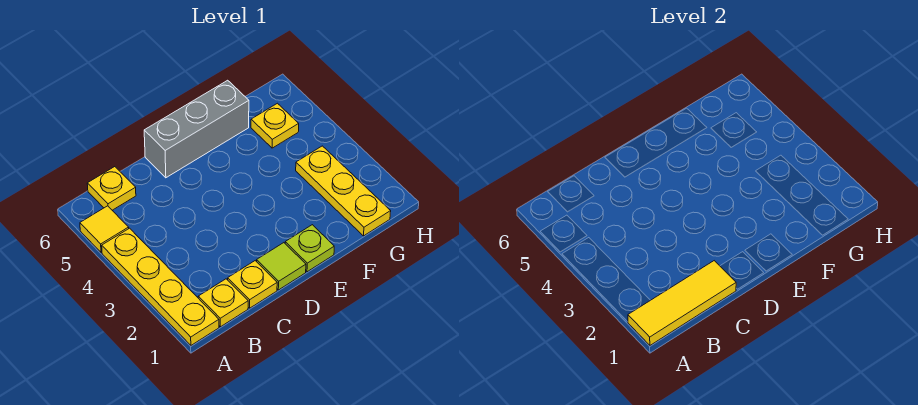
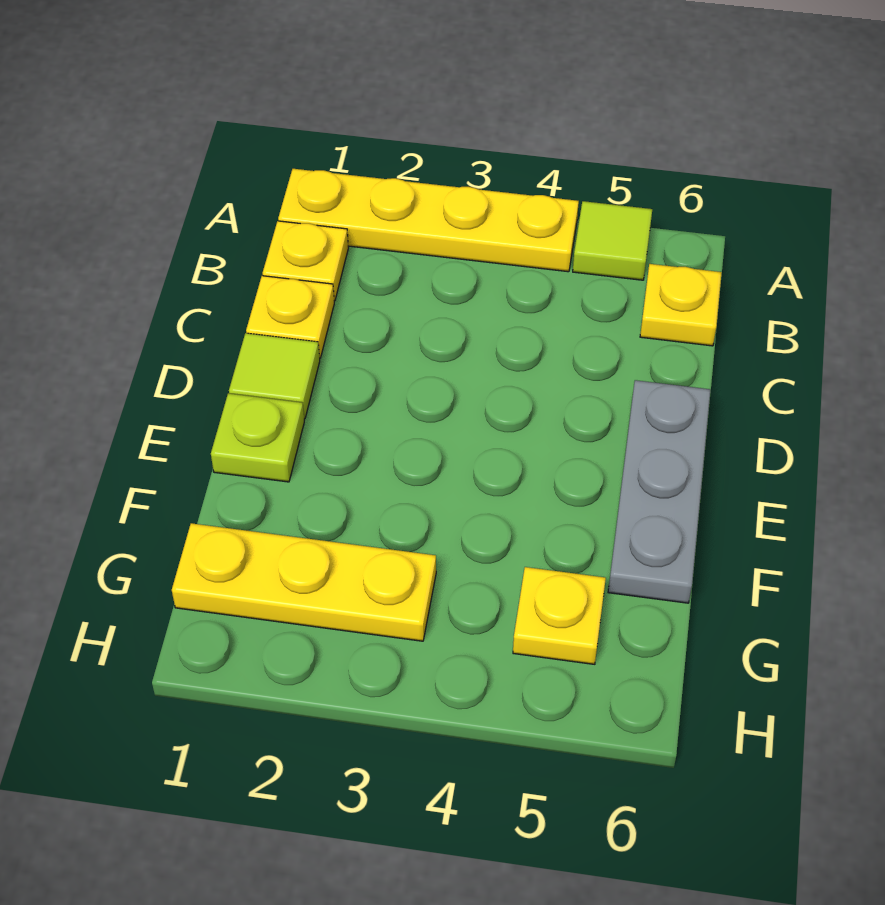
yellow tile A1:C1 level 2 -> none
yellow tile A5 level 1 -> lime tile A5 level 1
grey brick D6:F6 level 1 -> grey plate D6:F6 level 1

